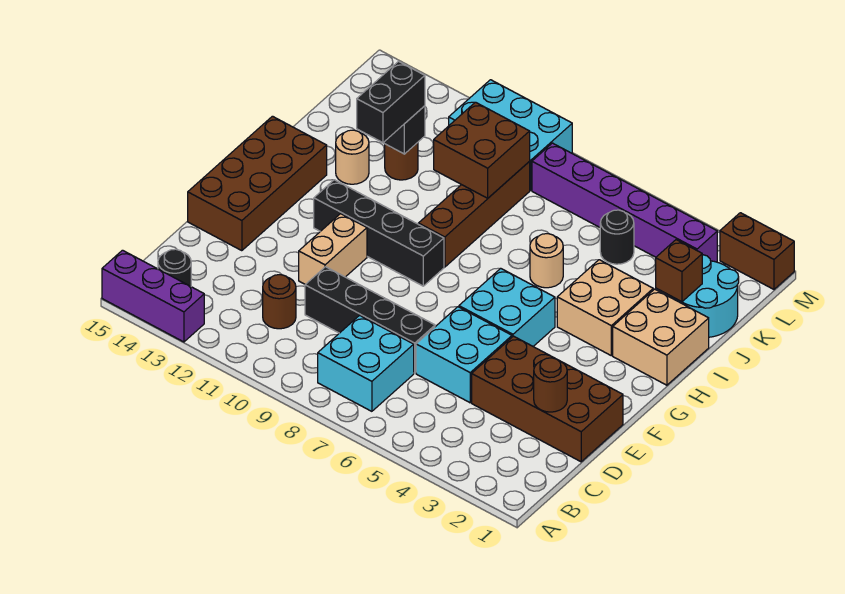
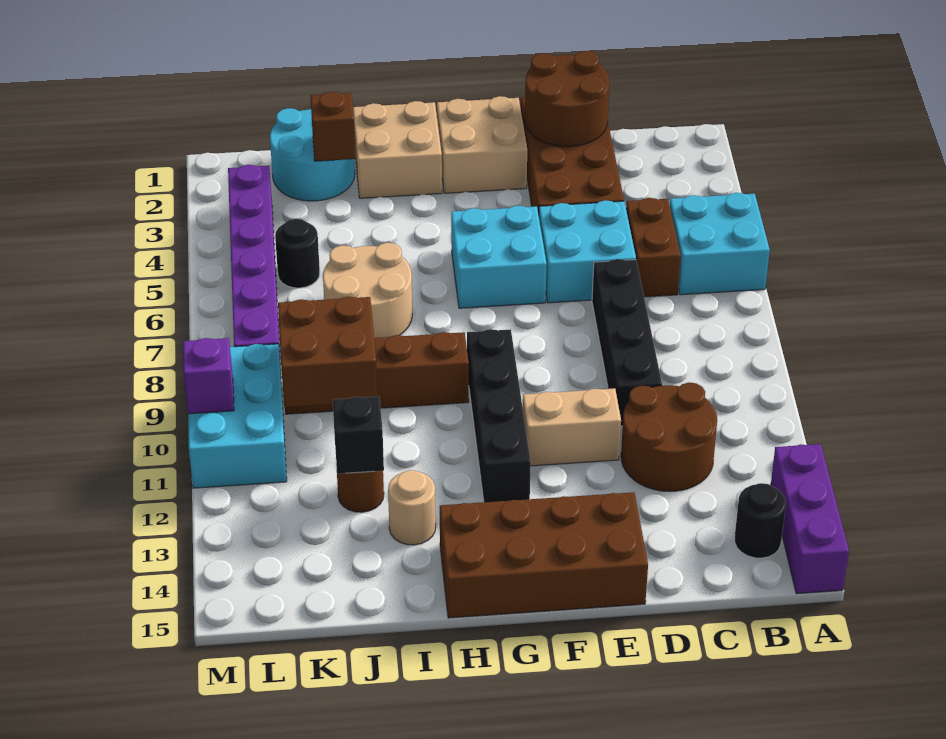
cyan brick B7:C8 level 1 -> cyan brick A5:B6 level 1
brown round brick C11 level 1 -> brown round brick C11:D12 level 1
brown round brick D2 level 2 -> brown round brick D1:E2 level 2
tan brick H3:I4 level 1 -> tan brick F1:G2 level 1
tan round brick I6 level 1 -> tan round brick I6:J7 level 1
black brick I12:J12 level 3 -> none
brown brick M1:M2 level 1 -> brown brick C5:C6 level 1
none -> purple brick M10 level 2

